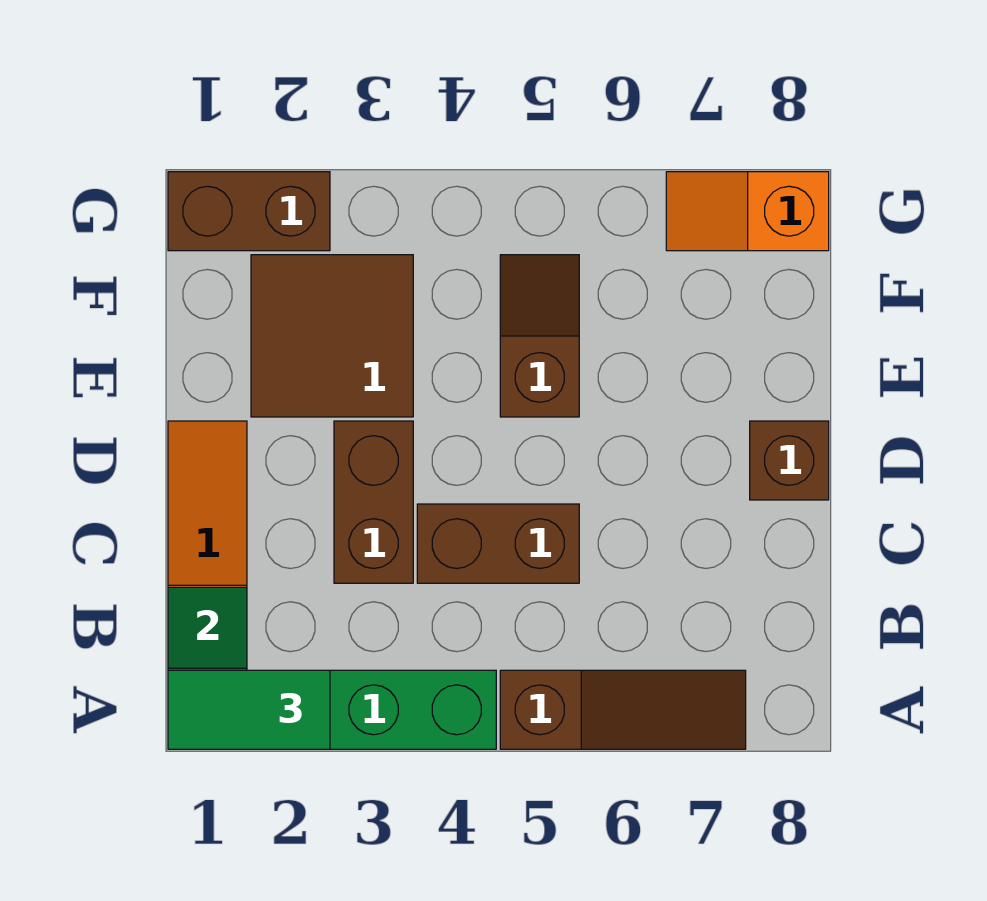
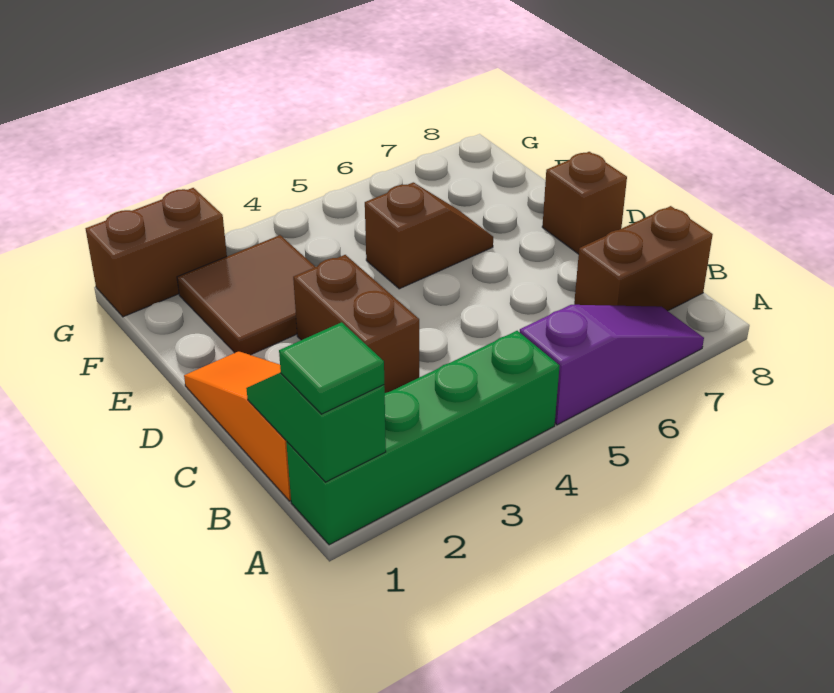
green tile A1:A2 level 3 -> green tile A1 level 3
brown slope A5:A7 level 1 top 5 -> purple slope A5:A7 level 1 top 5
brown brick C4:C5 level 1 -> brown brick B7:B8 level 1
brown slope E5:F5 level 1 top E -> brown slope E5:E6 level 1 top 5
orange slope G7:G8 level 1 top 8 -> none

